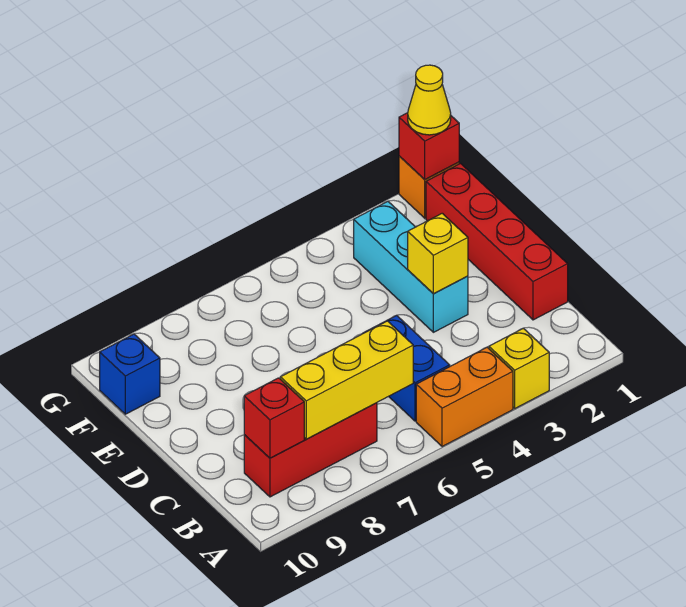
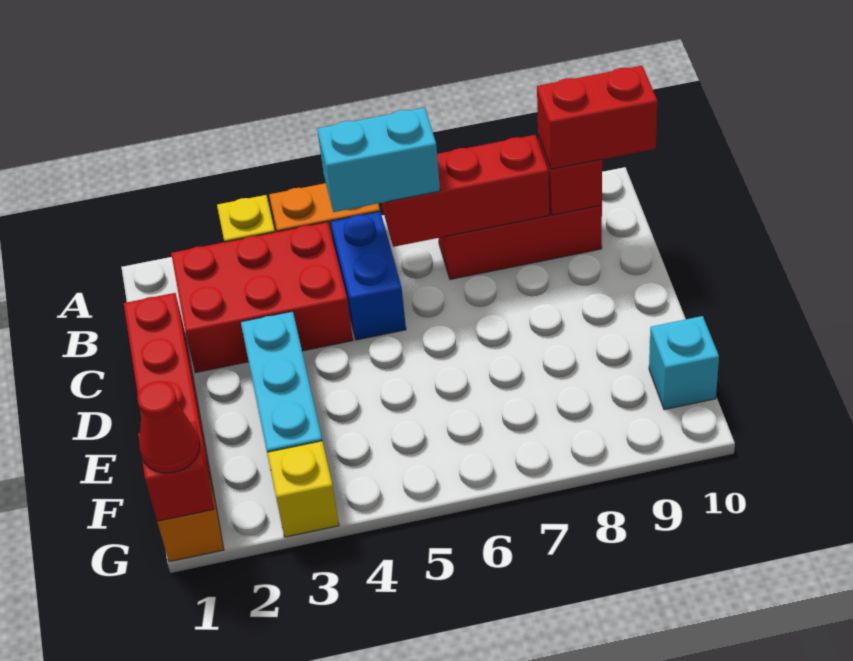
none -> red brick B2:C4 level 1
none -> cyan brick B5:B6 level 3
yellow brick B6:B8 level 2 -> red brick B6:B8 level 2
none -> red brick B9:B10 level 3
yellow brick D3 level 2 -> yellow brick G3 level 1
blue brick F10 level 1 -> cyan brick F10 level 1
yellow cone G1 level 3 -> red cone G1 level 3

